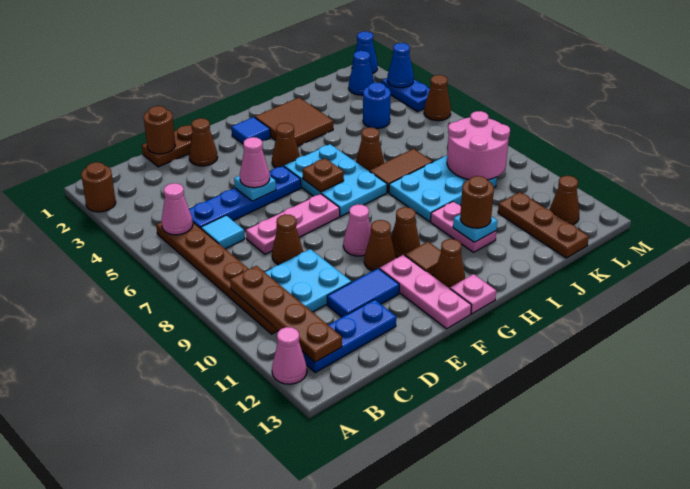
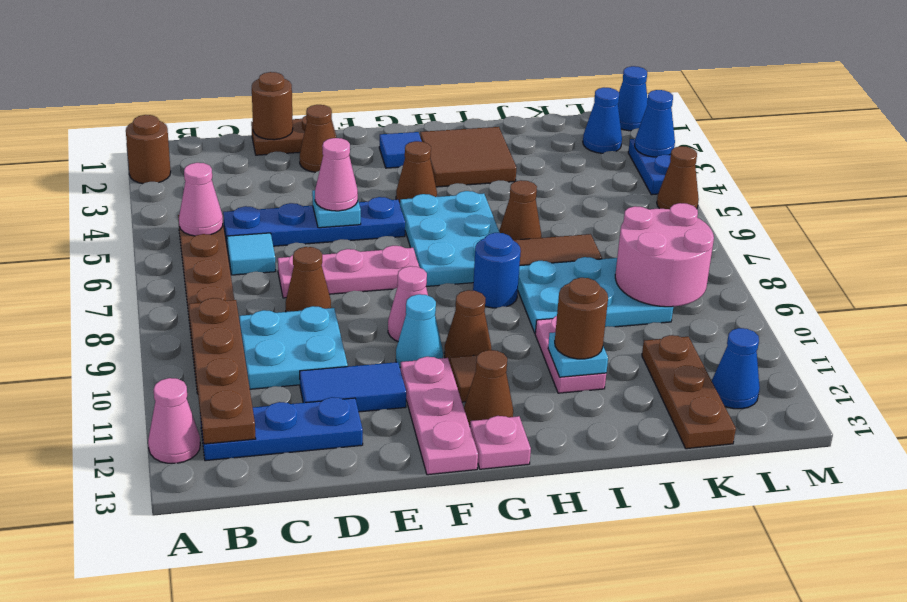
brown cone F10 level 1 -> cyan cone F10 level 1
brown plate G6 level 2 -> none
blue round brick K4 level 1 -> blue round brick H8 level 1
brown cone L12 level 1 -> blue cone L12 level 1

